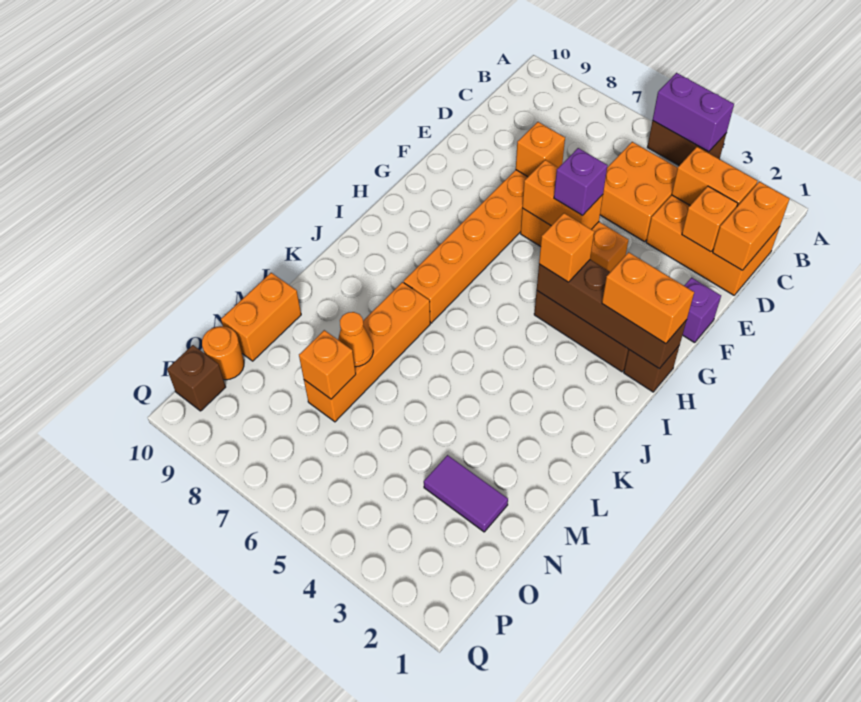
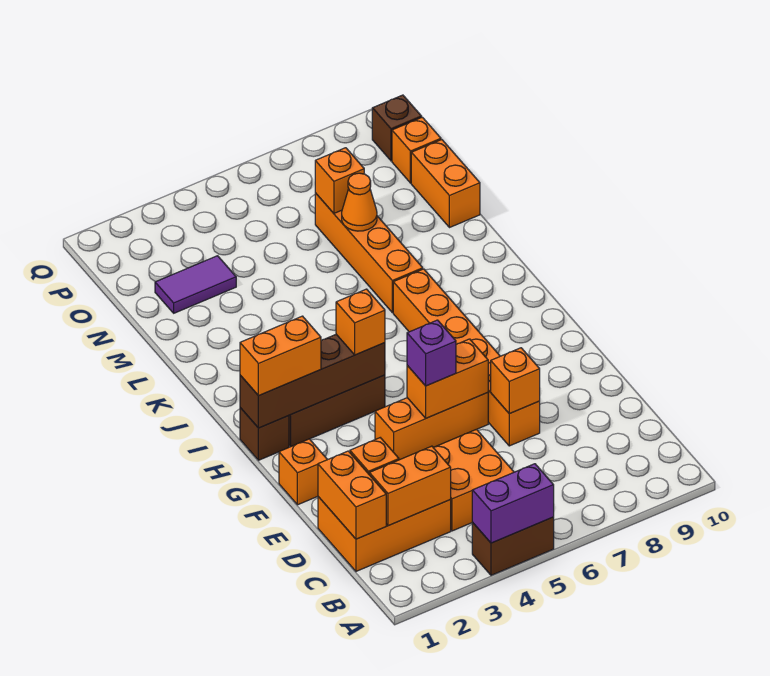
purple brick F1 level 1 -> orange brick F1 level 1
orange round brick O10 level 1 -> orange brick O10 level 1

